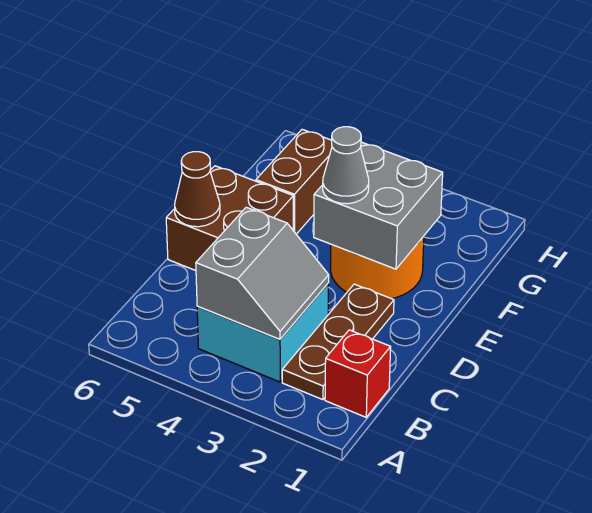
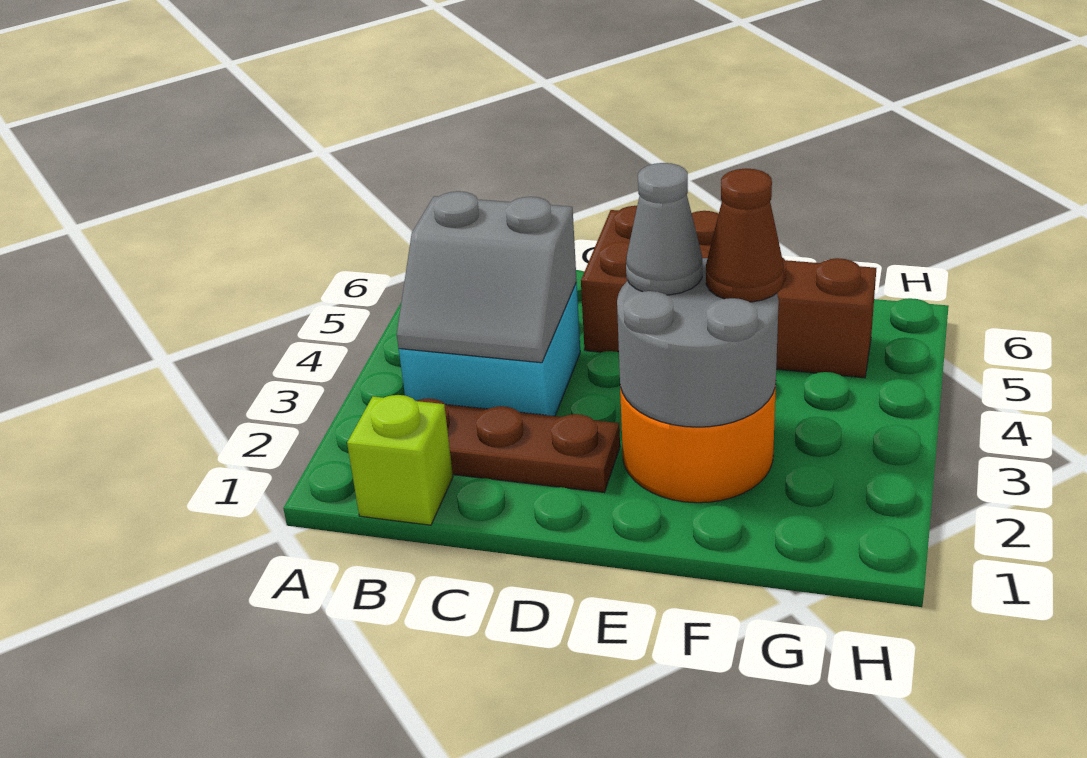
red brick B1 level 1 -> lime brick B1 level 1
brown cone D6 level 2 -> brown cone F3 level 3
grey brick E2:F3 level 2 -> grey round brick E2:F3 level 2

